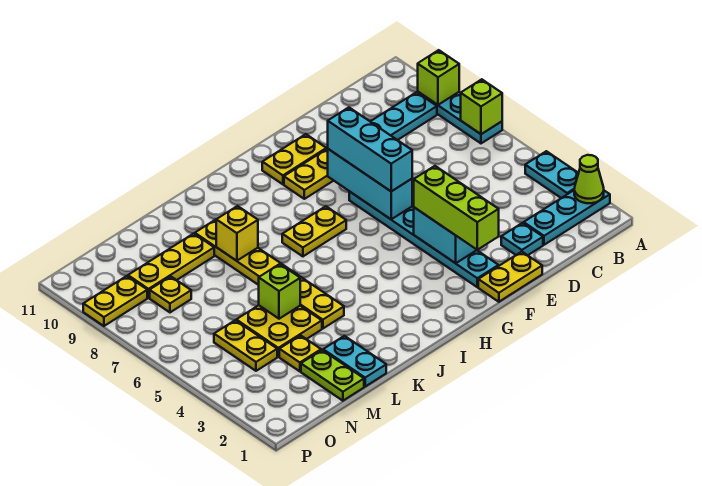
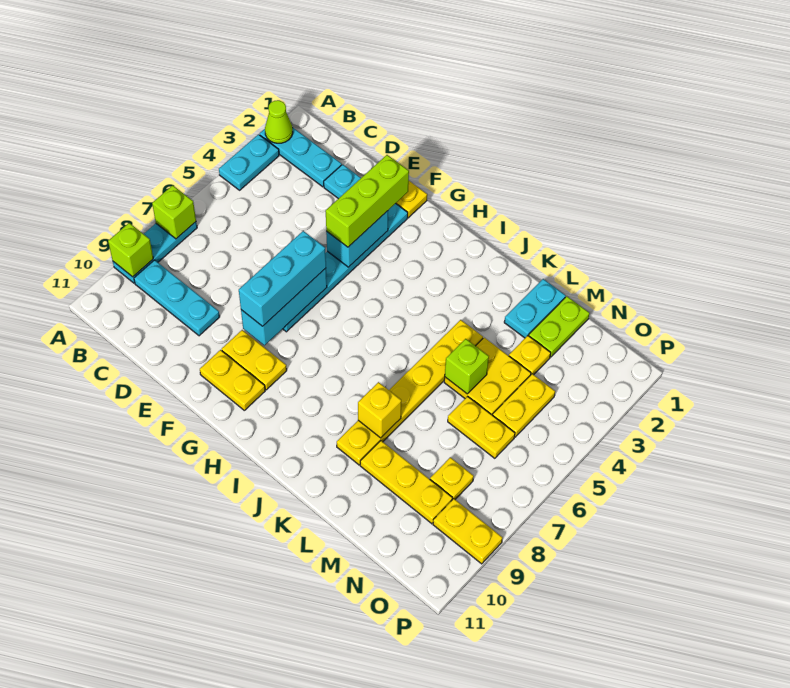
yellow plate H7:I7 level 1 -> yellow plate M6:N6 level 1

